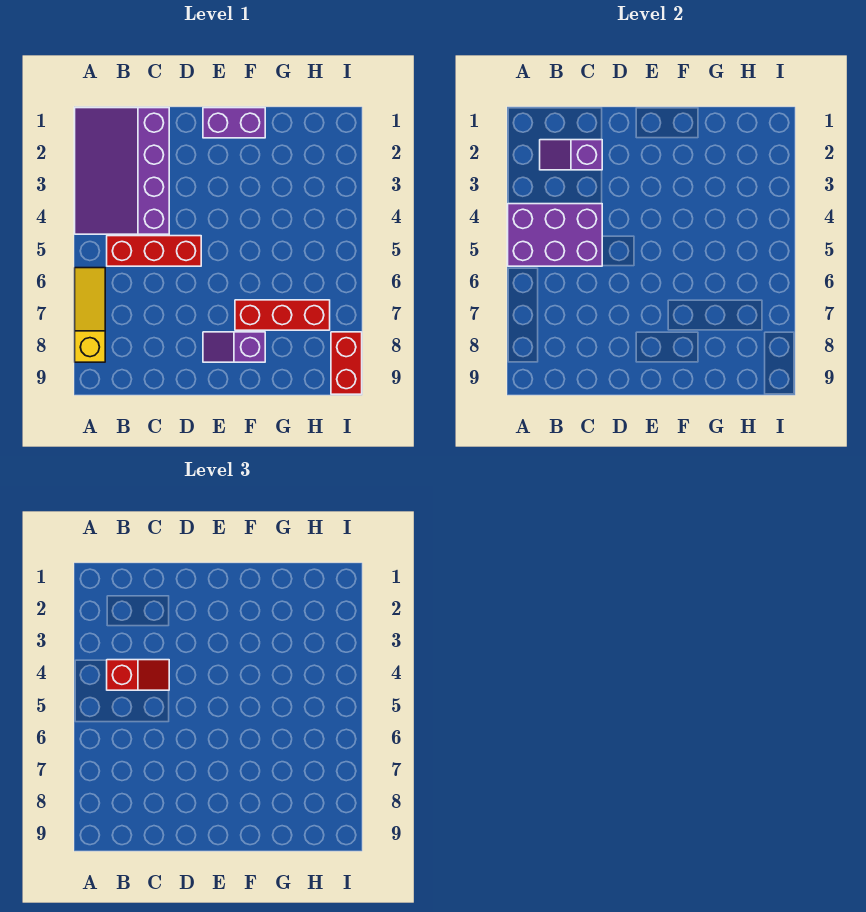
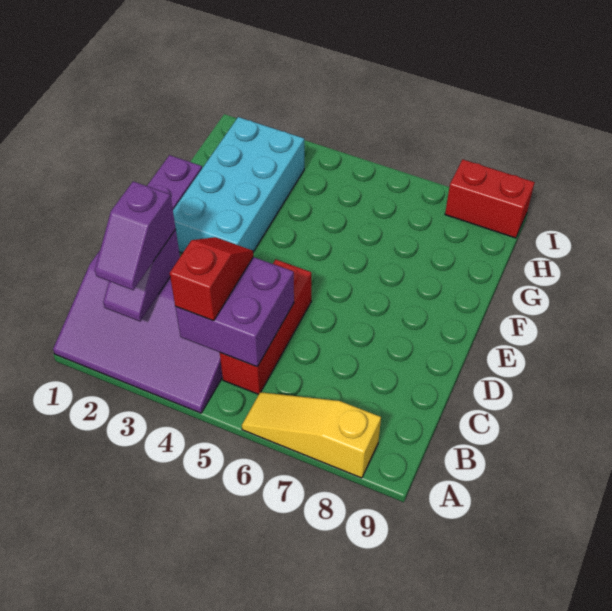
purple brick A4:C5 level 2 -> purple brick B4:C5 level 2
none -> cyan brick E2:H3 level 1
purple slope E8:F8 level 1 top F -> purple slope B2:C2 level 3 top C
red brick F7:H7 level 1 -> none

